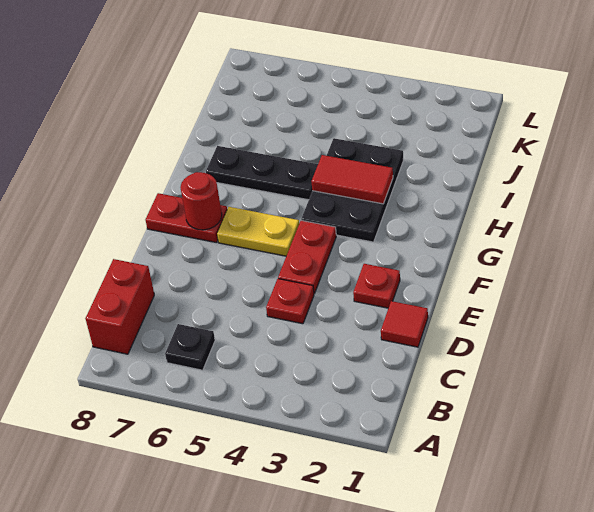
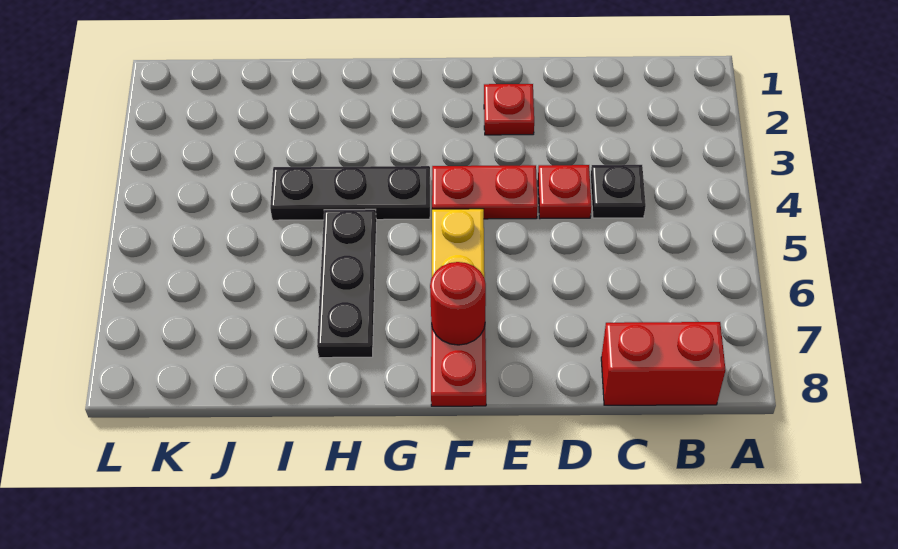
black plate B6 level 1 -> black plate C4 level 1
red tile D1 level 1 -> none
black plate G3:I4 level 1 -> black plate G4:I4 level 1
red tile H3:H4 level 2 -> none

